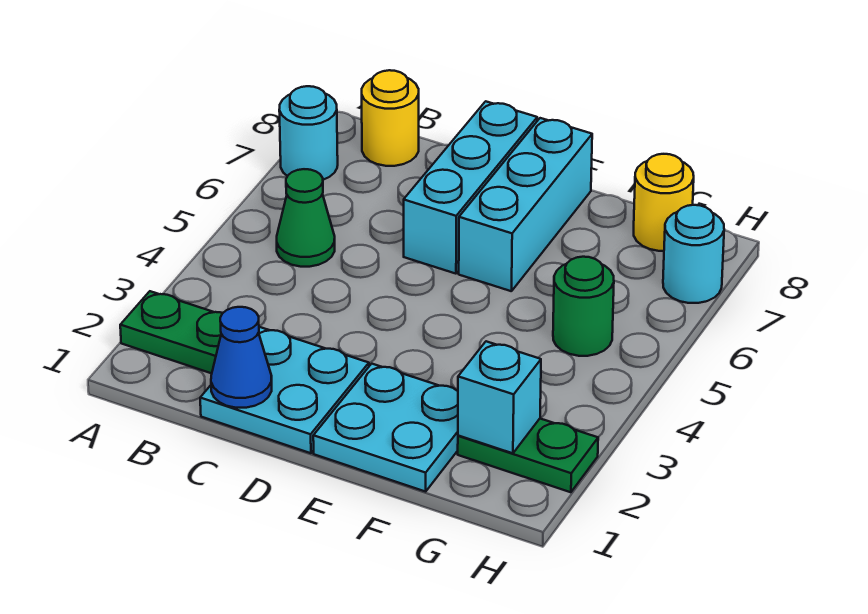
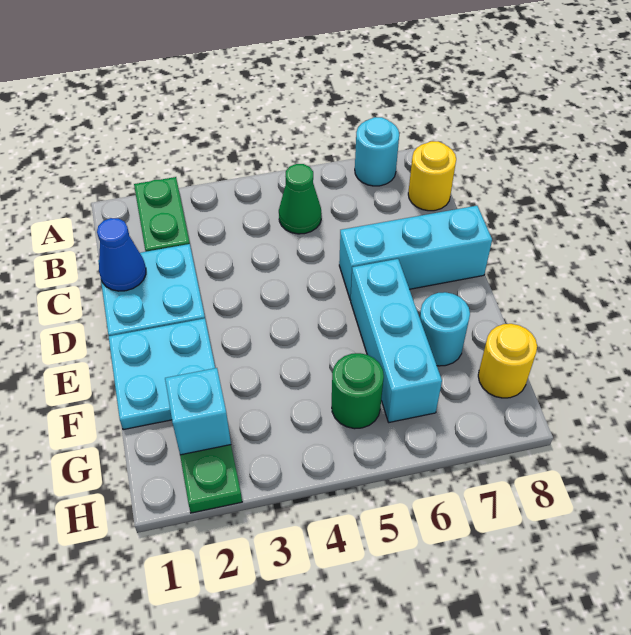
cyan brick E6:E8 level 1 -> cyan brick E6:G6 level 1
cyan round brick H7 level 1 -> cyan round brick F7 level 1

